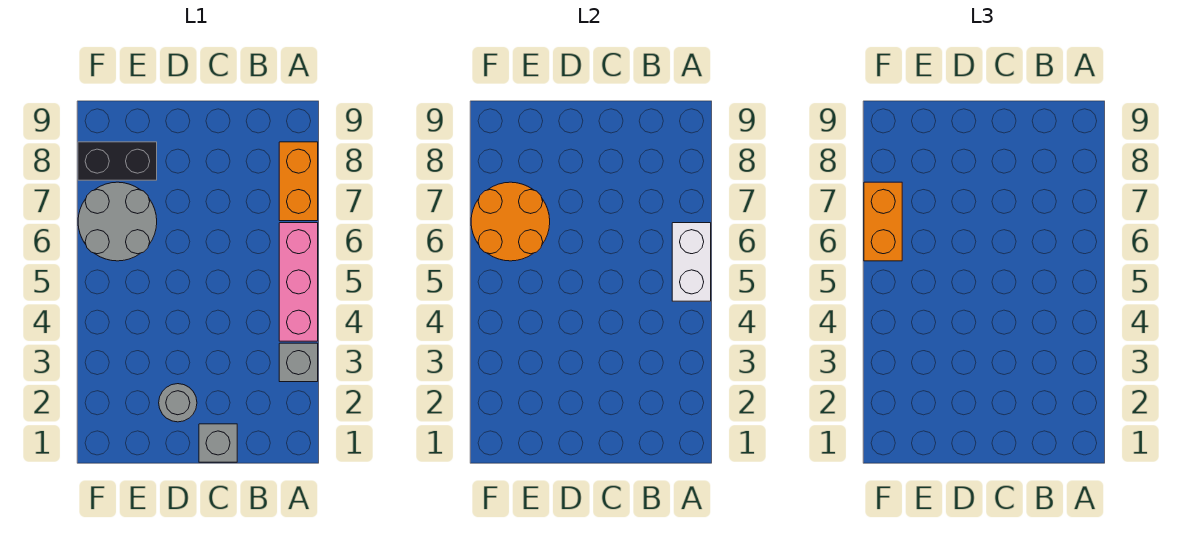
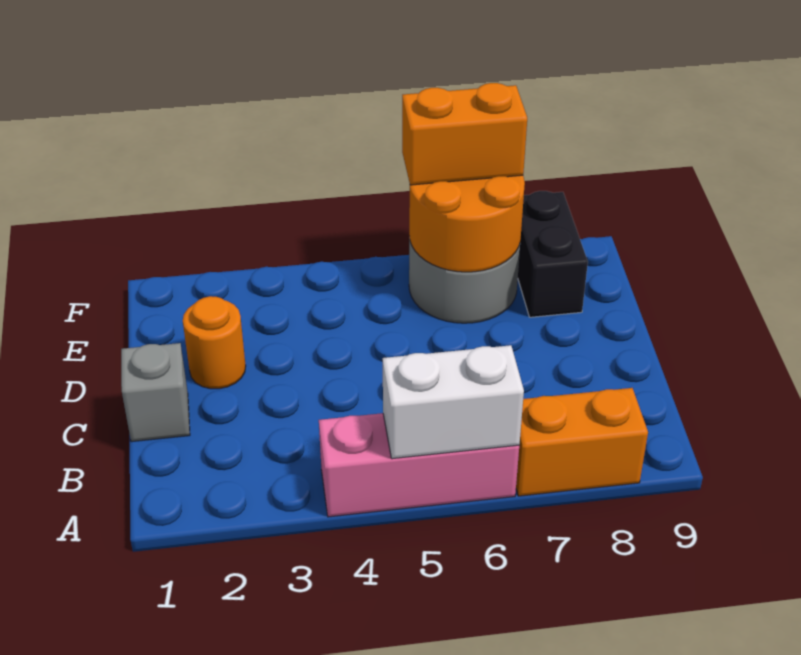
grey brick A3 level 1 -> none
grey round brick D2 level 1 -> orange round brick D2 level 1

